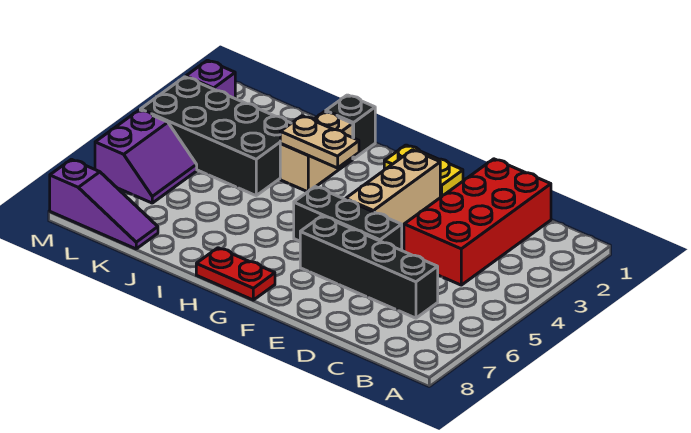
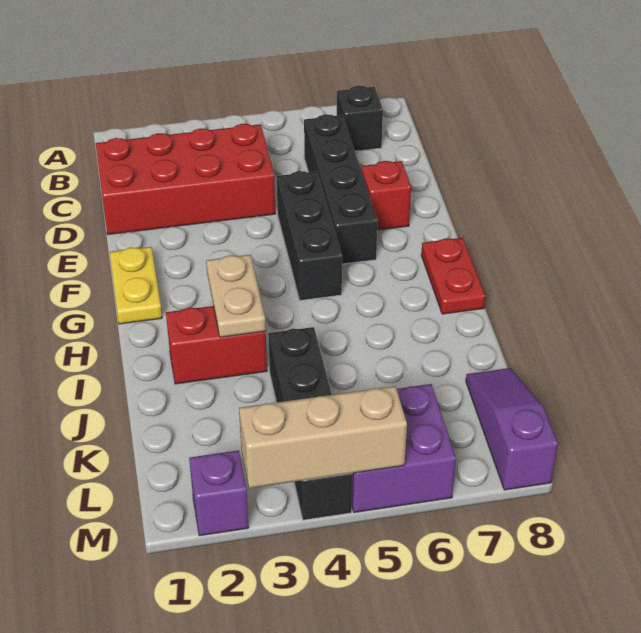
none -> red brick E7 level 1
tan brick F2:F4 level 1 -> tan brick M3:M5 level 2
black brick I1 level 1 -> black brick B7 level 1
tan brick I2:I3 level 1 -> red brick I2:I3 level 1
black brick J3:M4 level 1 -> black brick J4:M4 level 1
purple slope L5:M6 level 1 top M -> purple brick L5:M6 level 1

